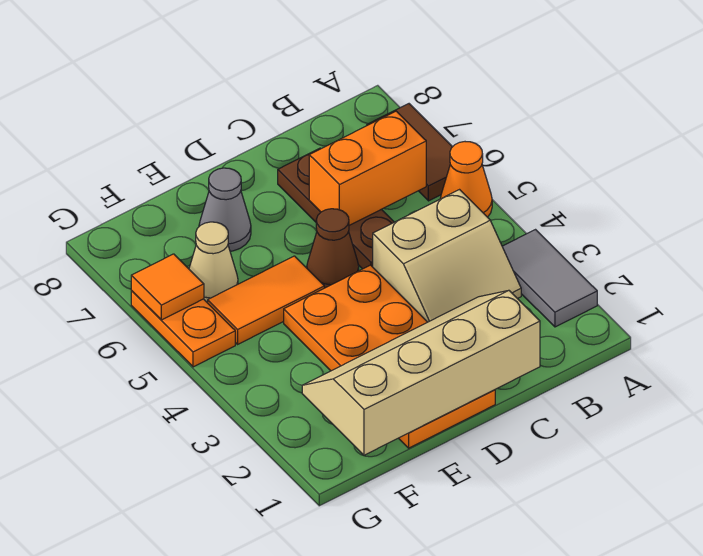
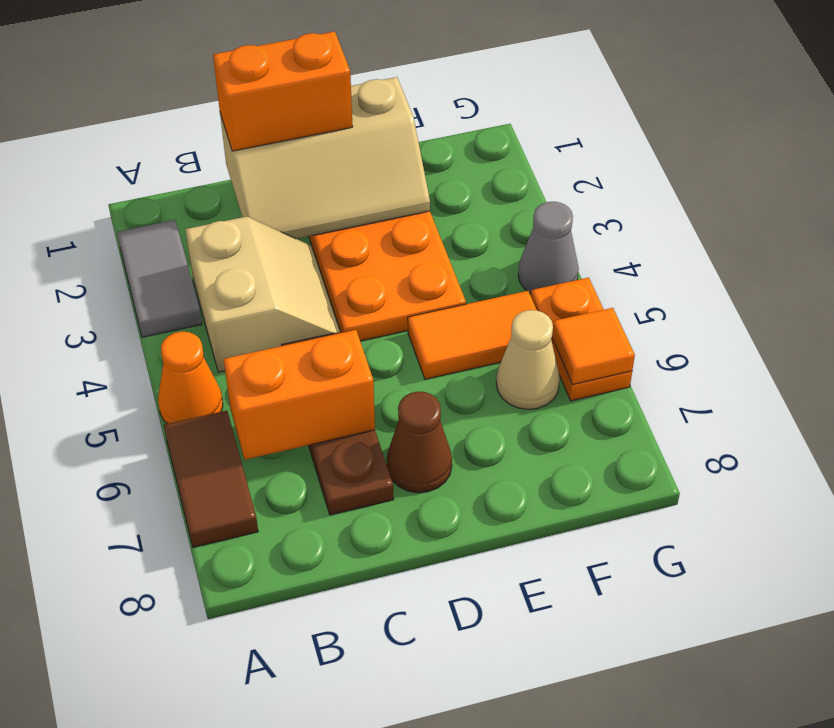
tan slope B3:C4 level 1 top 4 -> tan slope B3:C4 level 1 top B
tan slope C1:F2 level 2 top 1 -> tan slope C1:E2 level 2 top 1
none -> orange brick C1:D1 level 3
brown cone D5 level 1 -> brown cone D7 level 1
grey cone E7 level 1 -> grey cone G4 level 1

